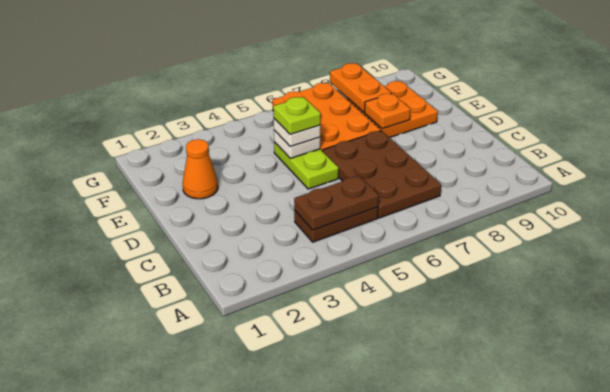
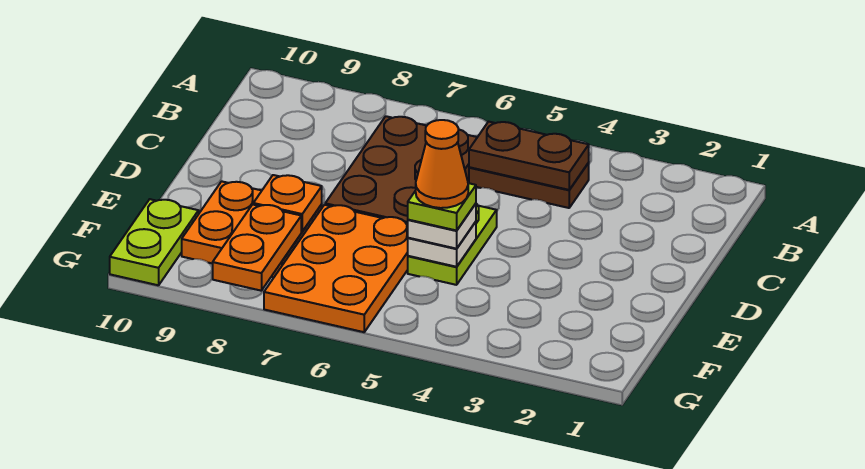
orange cone E2 level 1 -> orange cone E5 level 5
none -> lime plate F10:G10 level 1

